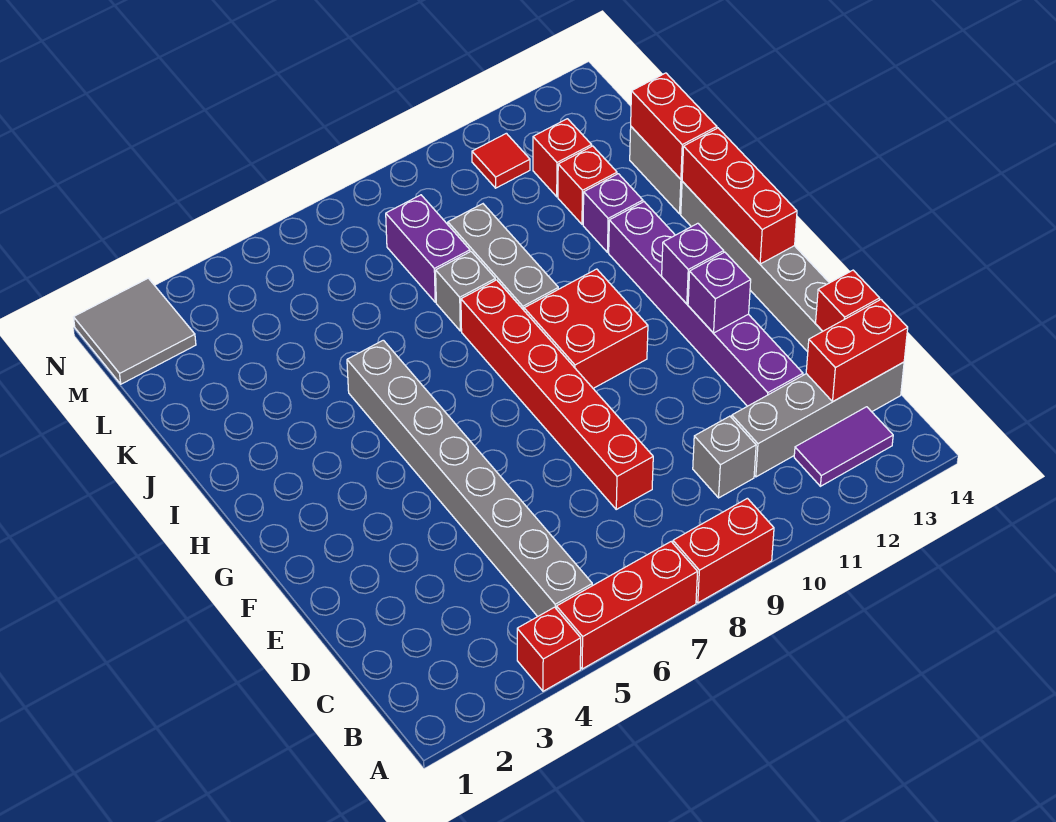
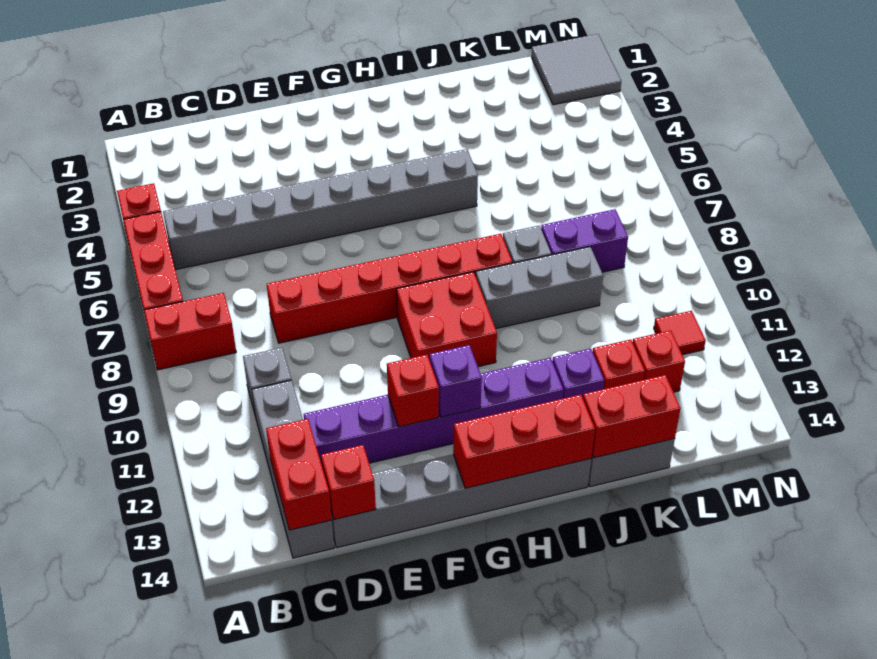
red brick A8:A9 level 1 -> red brick A8:B8 level 1
purple tile B12:B13 level 1 -> none
purple brick F12 level 2 -> red brick F12 level 2

